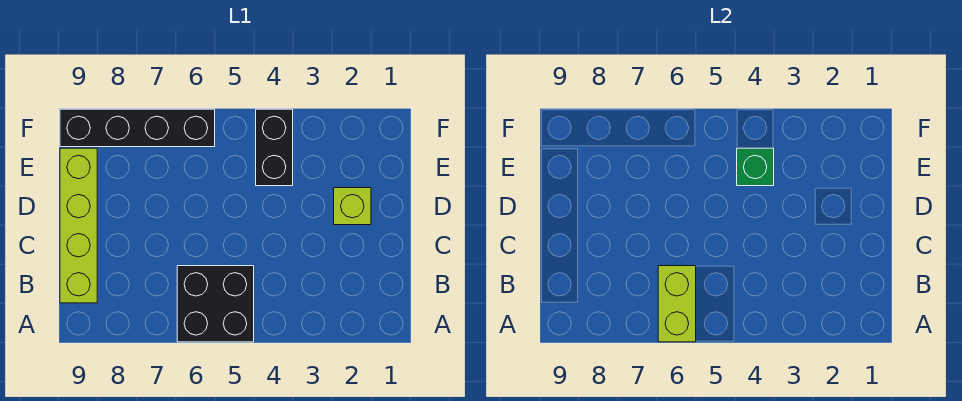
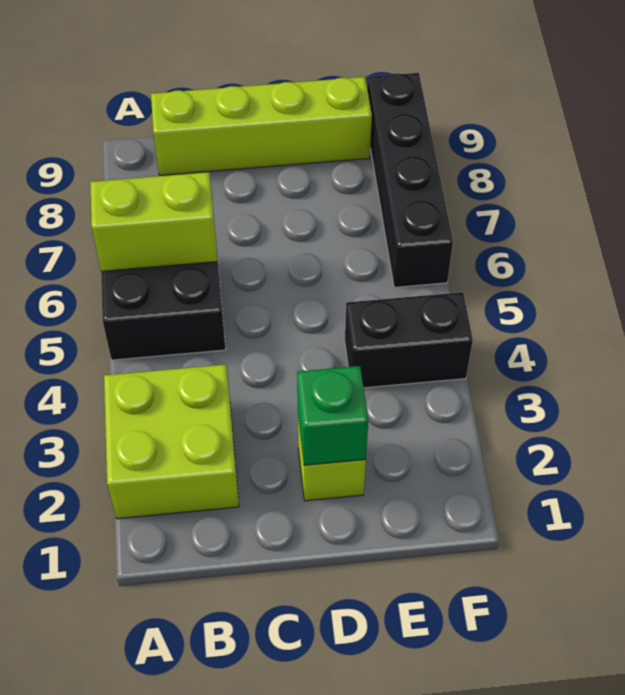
none -> lime brick A2:B3 level 1
green brick E4 level 2 -> green brick D2 level 2

